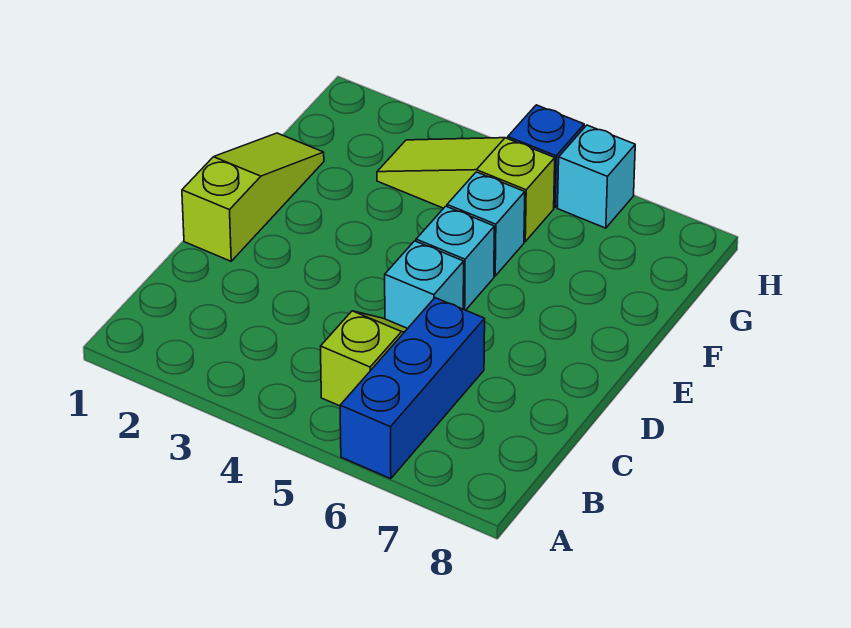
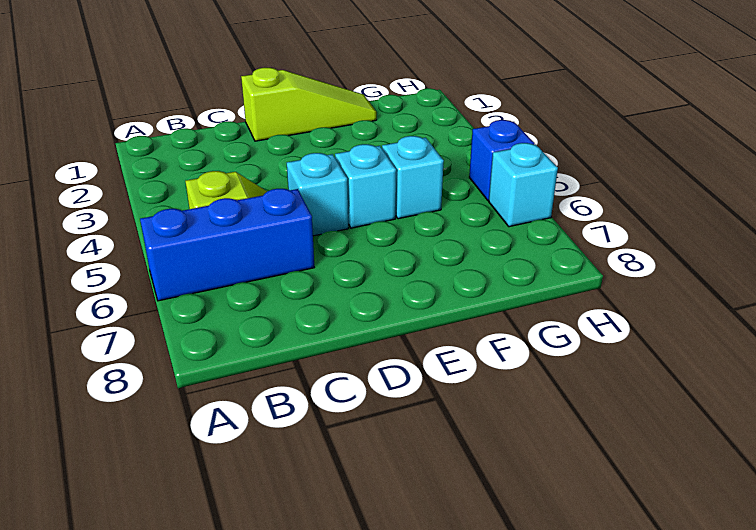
lime slope G3:G5 level 1 top 5 -> none

